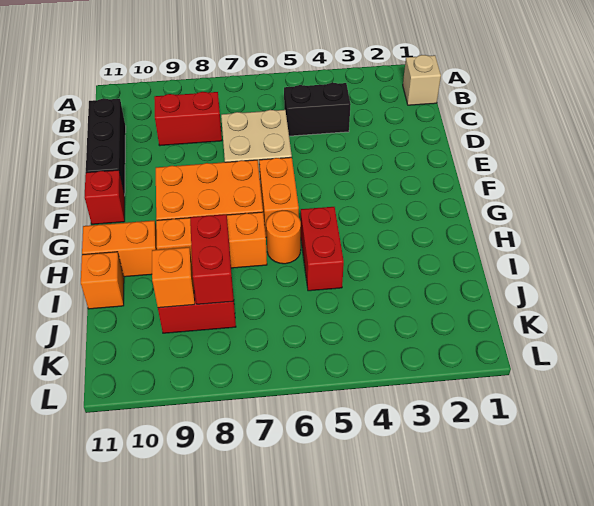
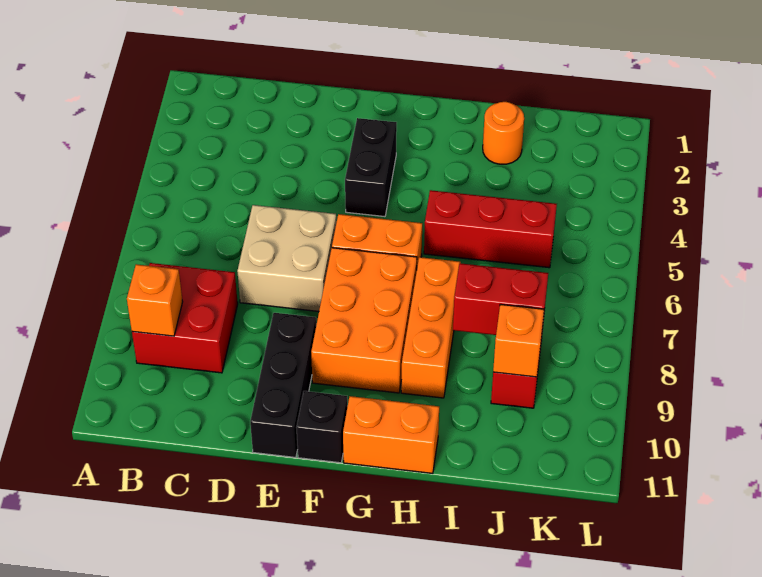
tan brick B1 level 1 -> none
black brick C4:C5 level 1 -> black brick F3:F4 level 1
red brick C8:C9 level 1 -> red brick B8:C9 level 1
black brick C11:E11 level 1 -> black brick E9:E11 level 1
red brick F11 level 1 -> black brick F11 level 1
red brick H5:I5 level 1 -> red brick H5:J5 level 1
orange round brick H6 level 1 -> orange round brick I2 level 1
orange brick H10:H11 level 1 -> orange brick G11:H11 level 1
orange brick I11 level 1 -> orange brick B9 level 2

